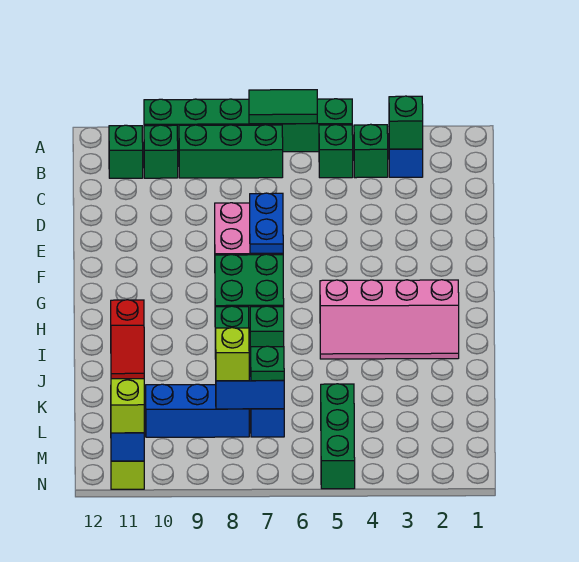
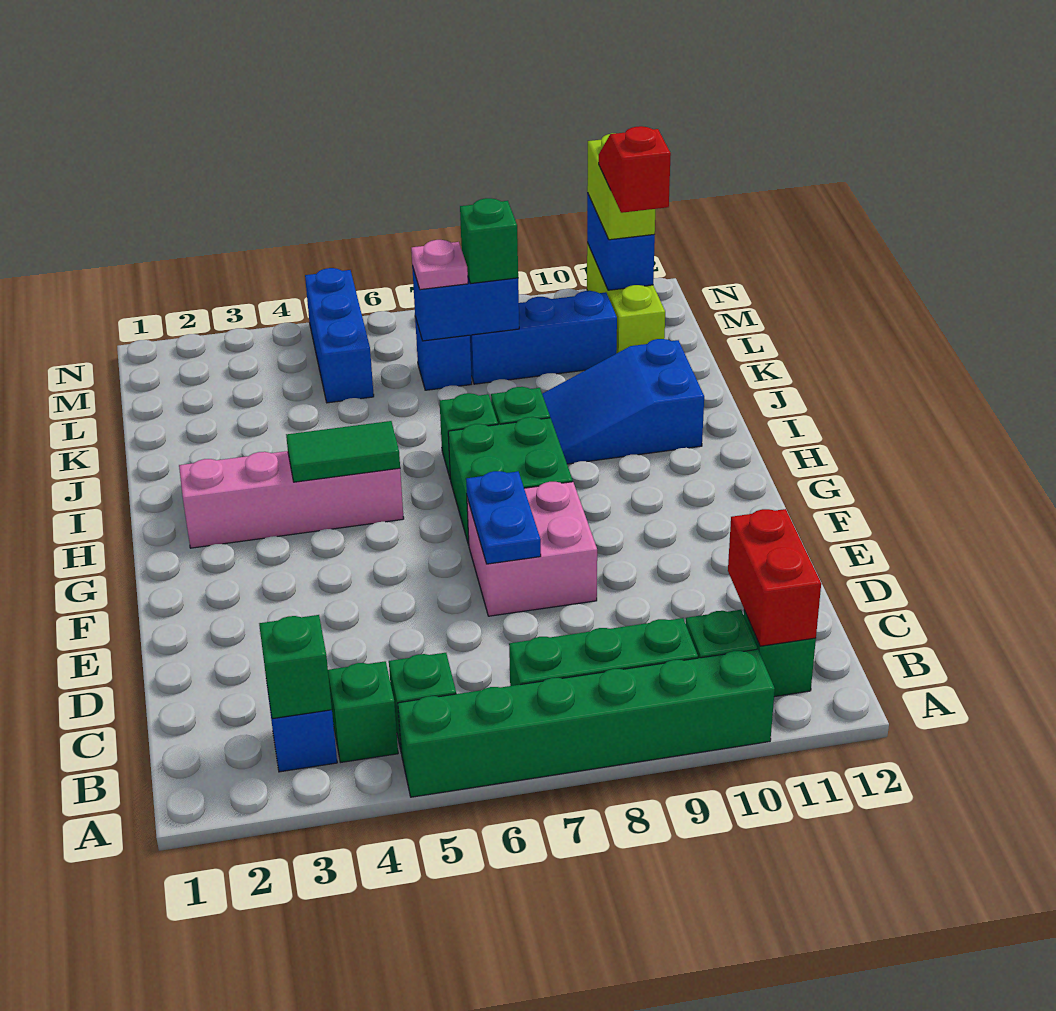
green tile A6:A7 level 2 -> green tile H4:H5 level 2
none -> red brick B11:C11 level 2
none -> blue slope I9:J11 level 1 top 11
green brick L5:N5 level 1 -> blue brick L5:N5 level 1
green plate L7 level 3 -> pink plate L7 level 3
lime brick L8 level 3 -> green brick L8 level 3

